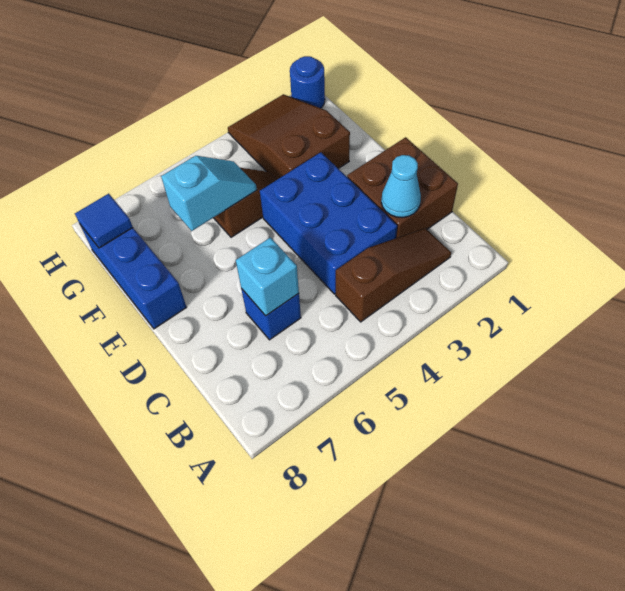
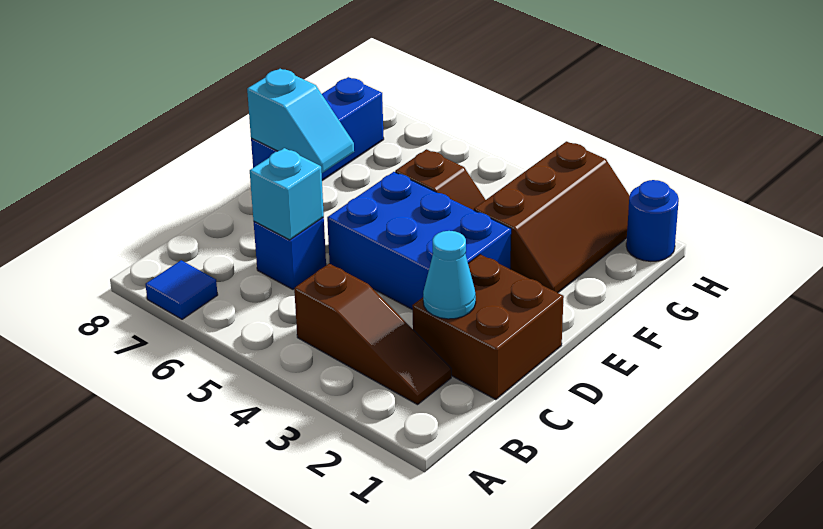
blue brick C3:E4 level 1 -> blue brick D3:E5 level 1
brown slope F2:H3 level 1 top F -> brown slope F2:H3 level 1 top 3
cyan slope F5:F6 level 2 top 6 -> cyan slope E7:E8 level 2 top 8
blue tile G8 level 2 -> blue tile A7 level 1

